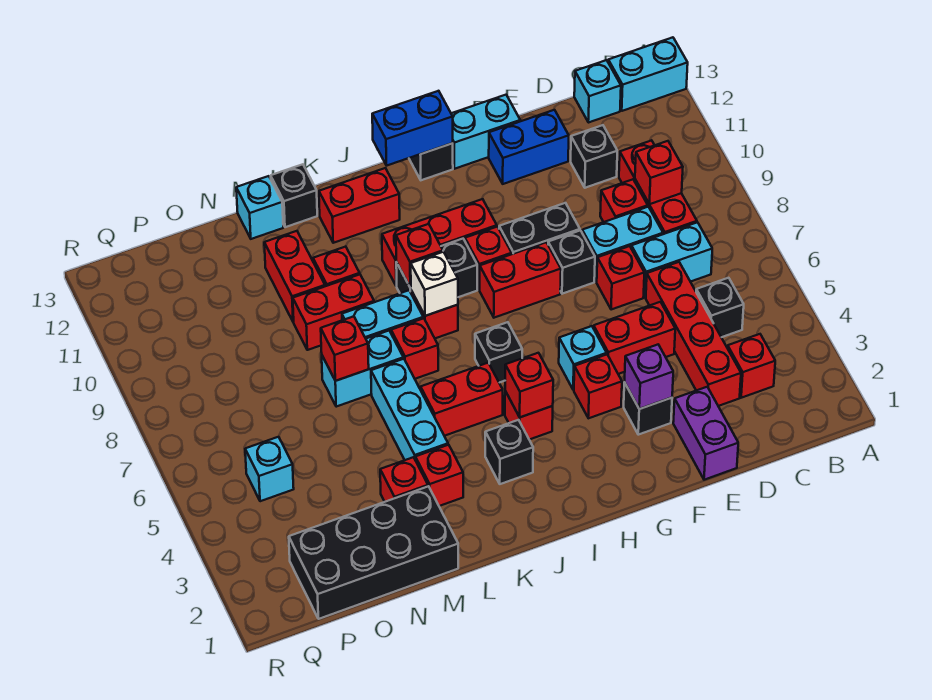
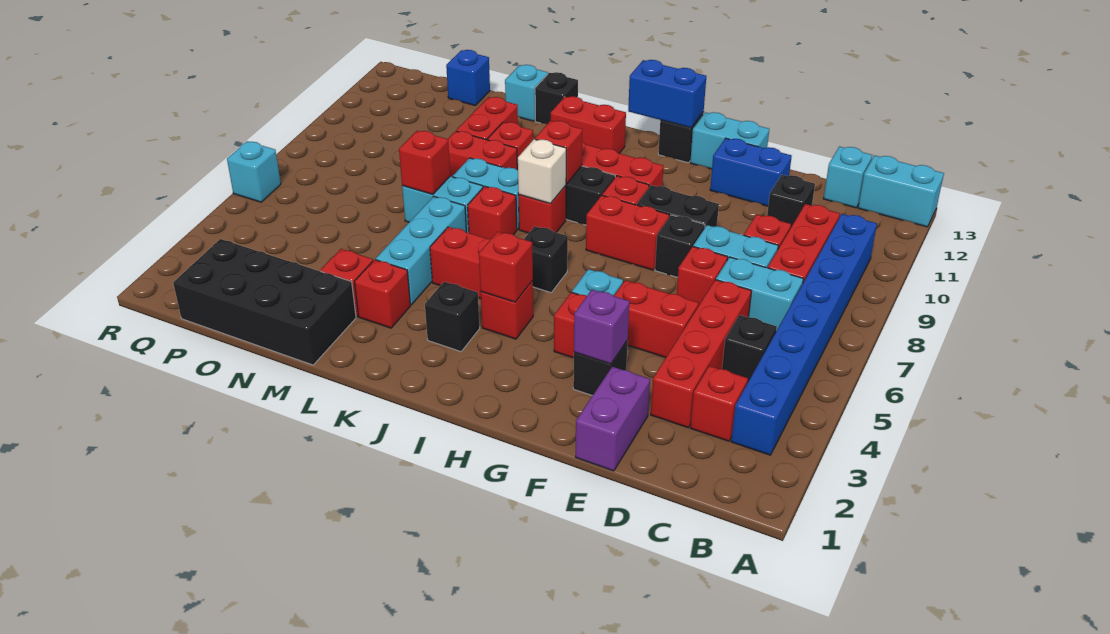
none -> blue brick B3:B10 level 1
red brick C9 level 2 -> none
none -> blue brick O13 level 1
cyan brick P5 level 1 -> cyan brick R6 level 1

